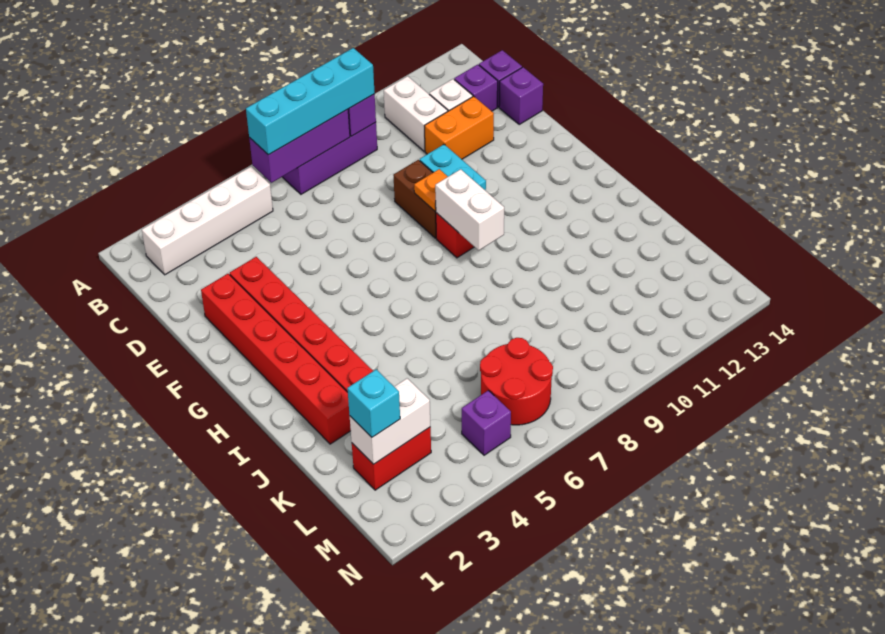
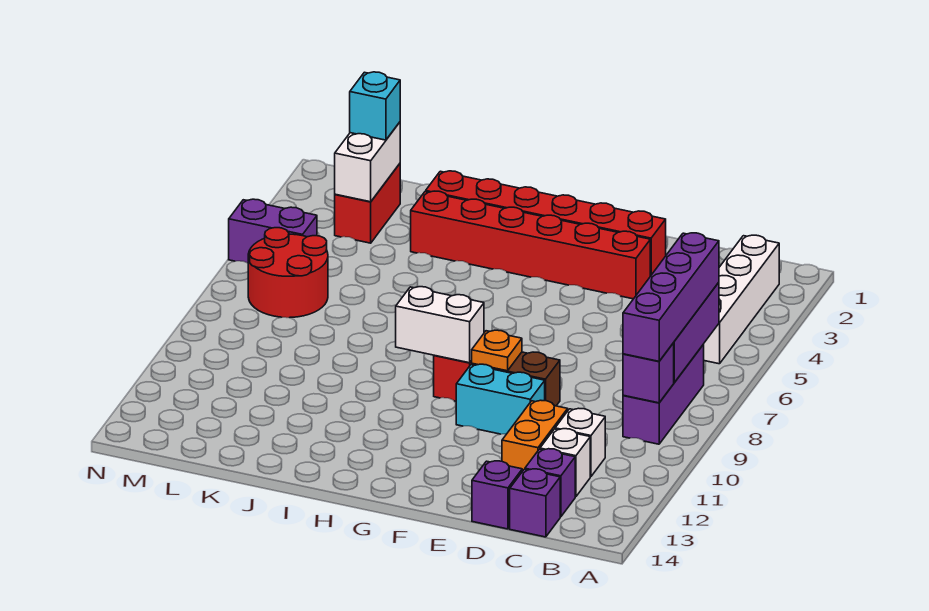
cyan brick B6:B9 level 3 -> purple brick B6:B9 level 3
white brick B11:C11 level 1 -> white brick C11 level 1
purple brick M5 level 1 -> purple brick M5:N5 level 1

